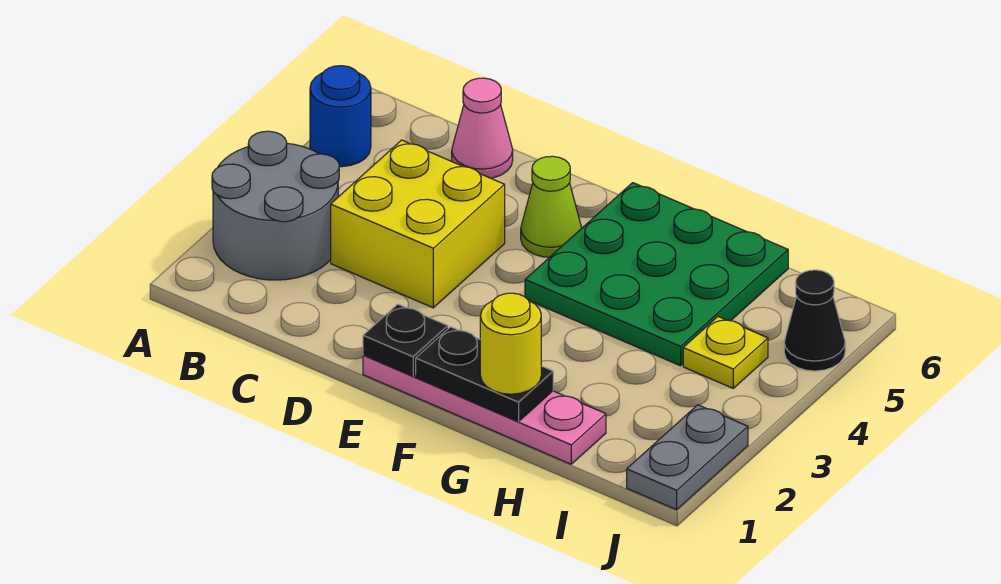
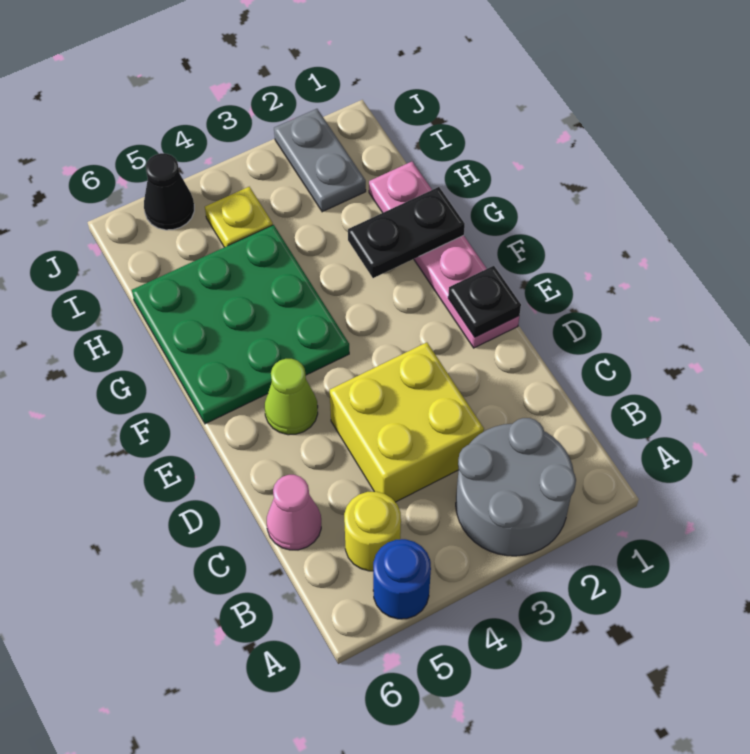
black plate F1:G1 level 2 -> black plate G1:G2 level 2
yellow round brick G1 level 3 -> yellow round brick B5 level 1
grey plate J1:J2 level 1 -> grey plate I2:J2 level 1

